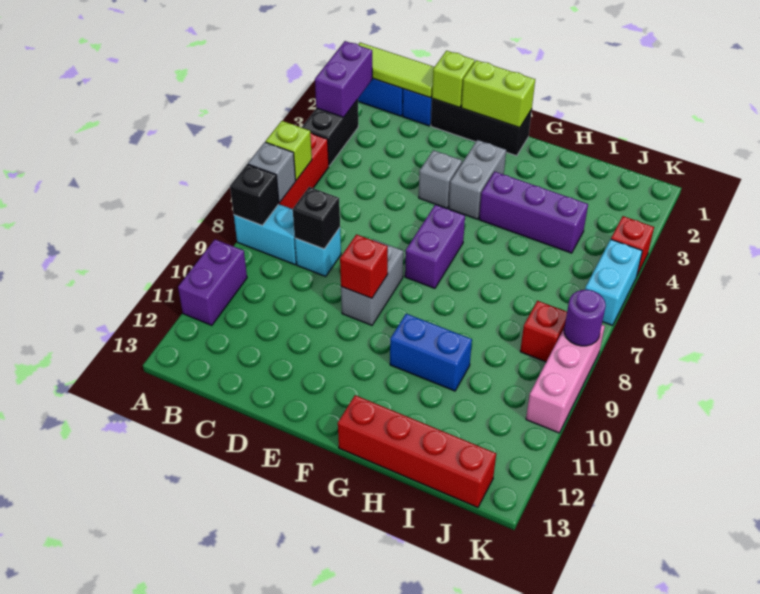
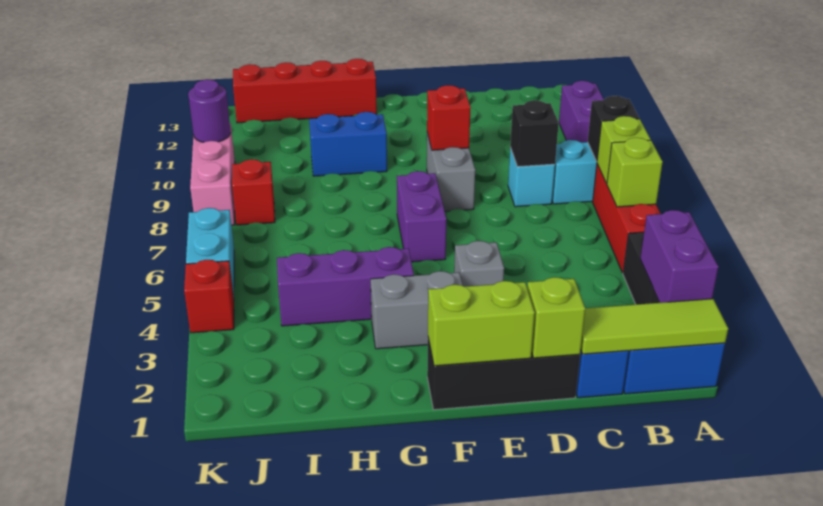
grey brick A7 level 2 -> lime brick A7 level 2
grey brick F3:F4 level 1 -> grey brick F3:G3 level 1
purple round brick K8 level 2 -> purple round brick K10 level 2

